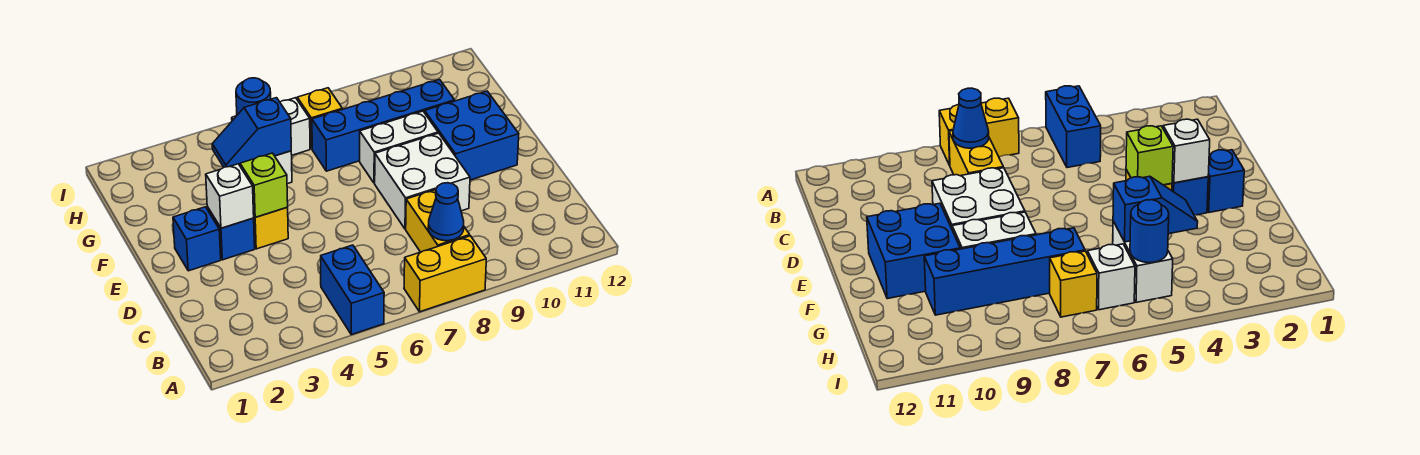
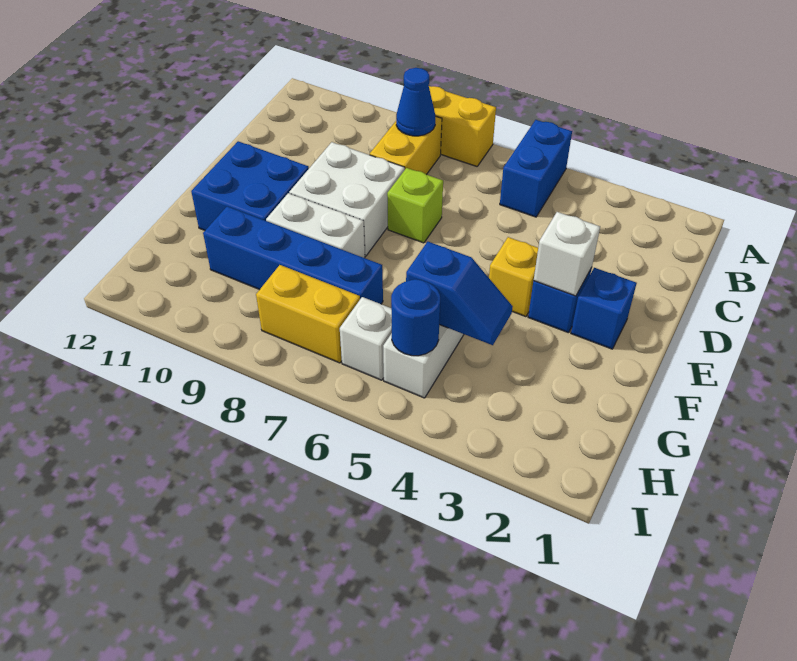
lime brick E4 level 2 -> lime brick D7 level 1
yellow brick H7 level 1 -> yellow brick H7:H8 level 1

